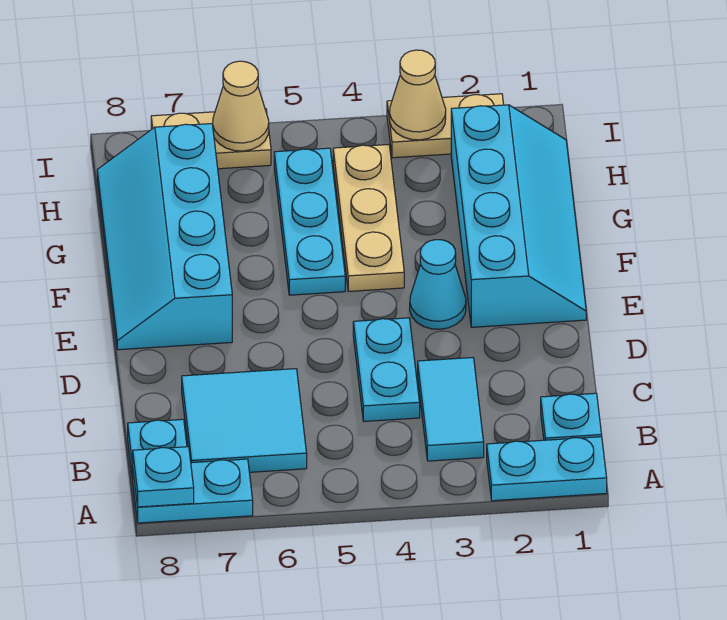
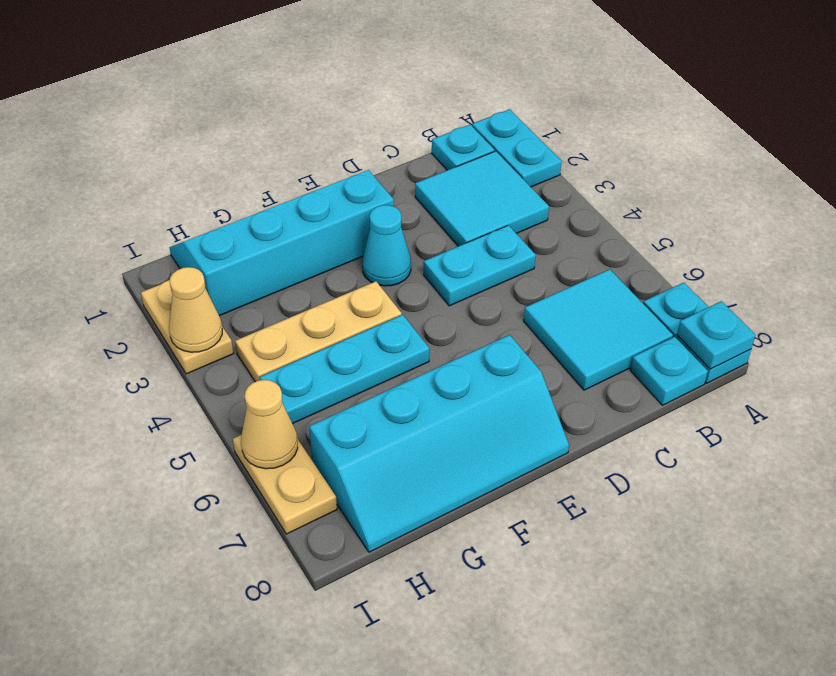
cyan tile B3:C3 level 1 -> cyan tile B2:C3 level 1

